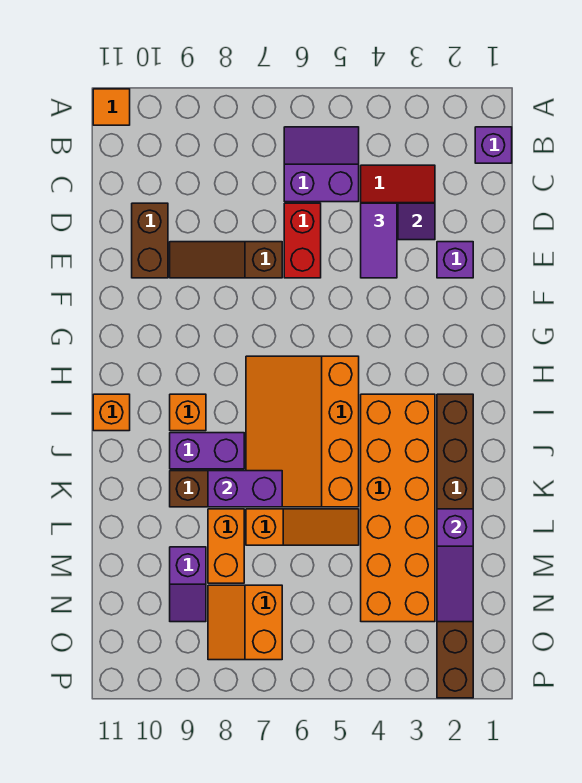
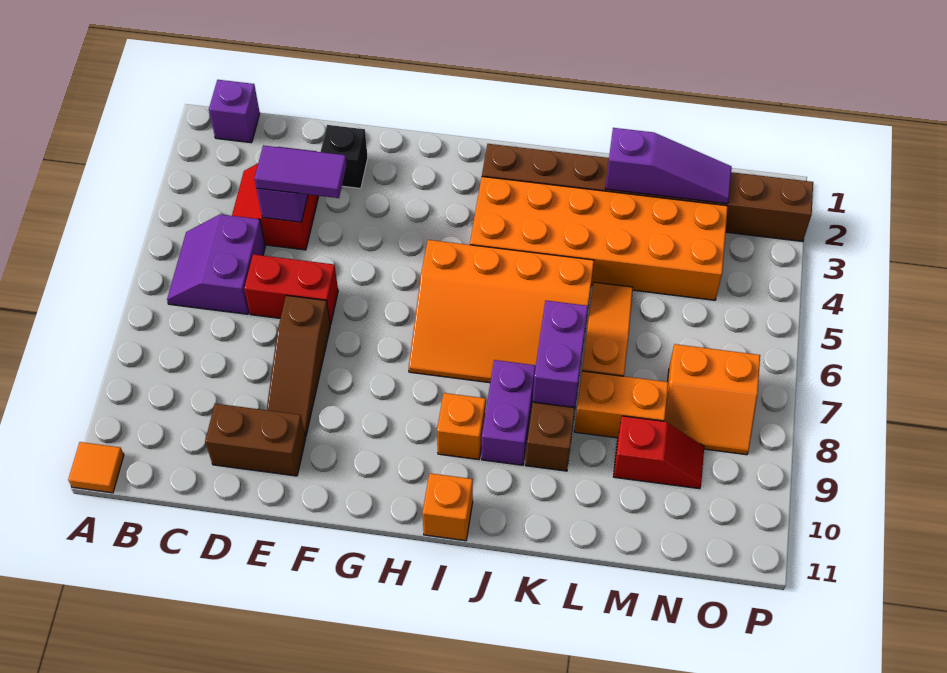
purple brick E2 level 1 -> black brick E2 level 1
purple slope M9:N9 level 1 top M -> red slope M9:N9 level 1 top M

